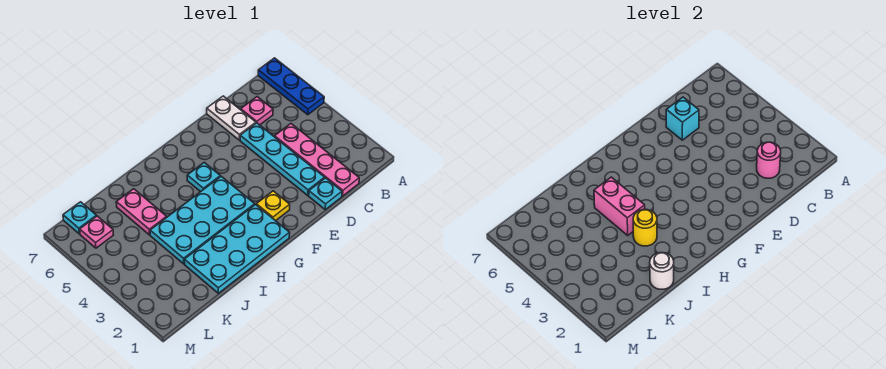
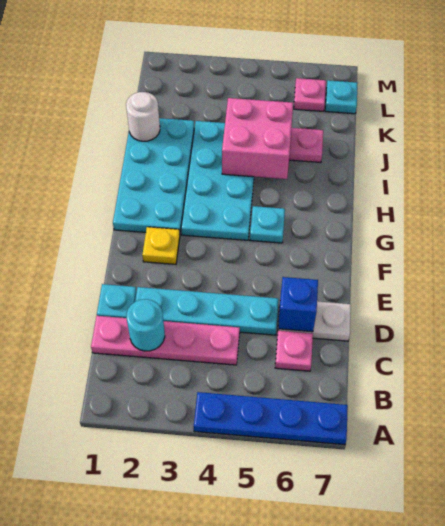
blue plate A5:A7 level 1 -> blue plate A4:A7 level 1
pink round brick C2 level 2 -> cyan round brick C2 level 2
cyan brick D6 level 2 -> blue brick D6 level 2
yellow round brick I3 level 2 -> none
pink brick I4:I5 level 2 -> pink brick I4:J5 level 2

